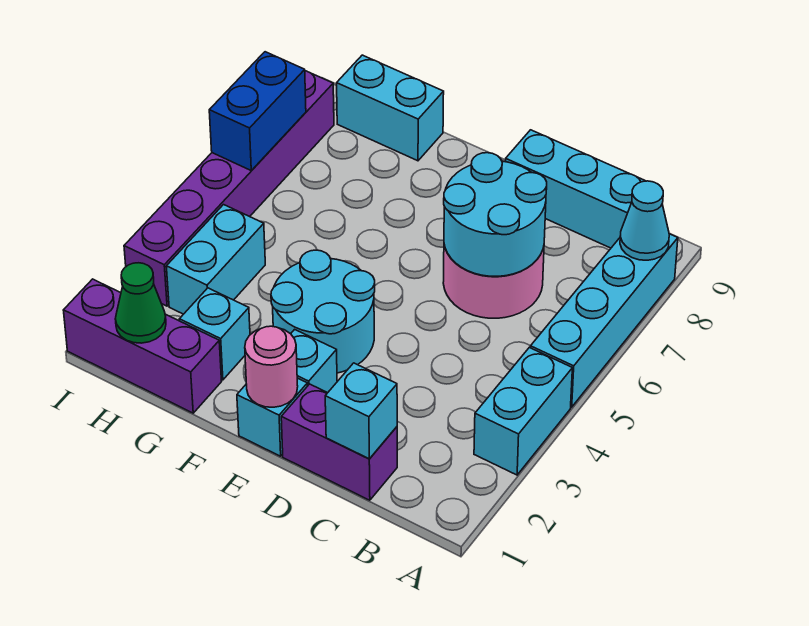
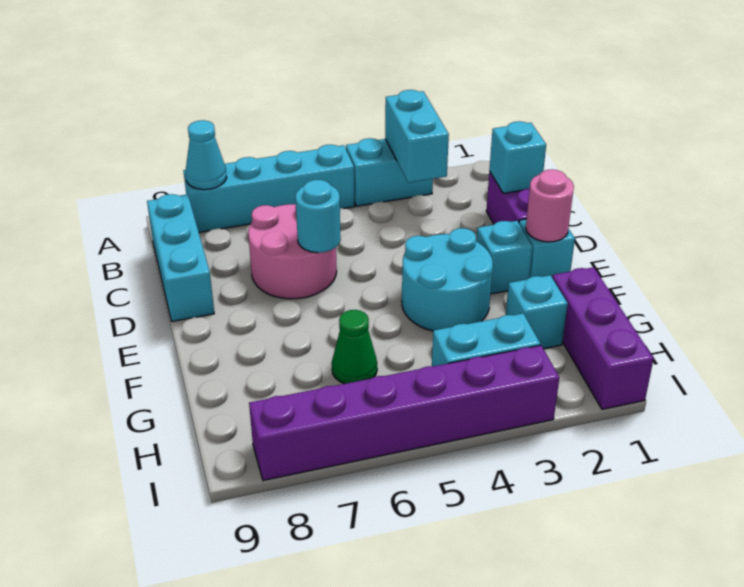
cyan round brick C6:D7 level 2 -> cyan round brick D6 level 2
cyan brick G9:H9 level 1 -> cyan brick A3:B3 level 2
green cone H1 level 2 -> green cone G6 level 1
blue brick I6:I7 level 2 -> none

